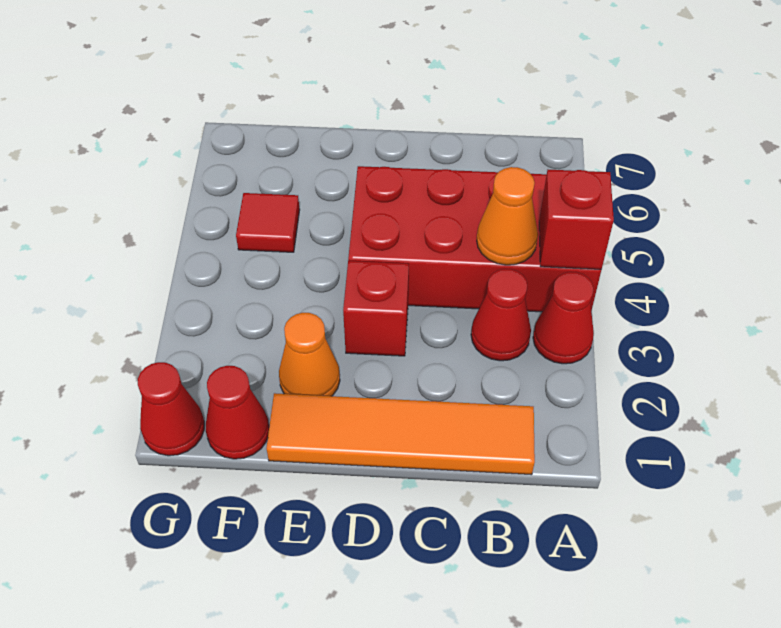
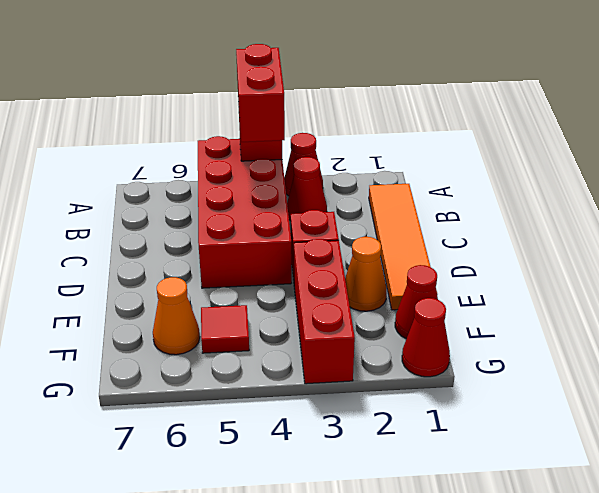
none -> red brick A4:B4 level 3
orange cone B4 level 2 -> orange cone F6 level 1
none -> red brick E3:G3 level 1

